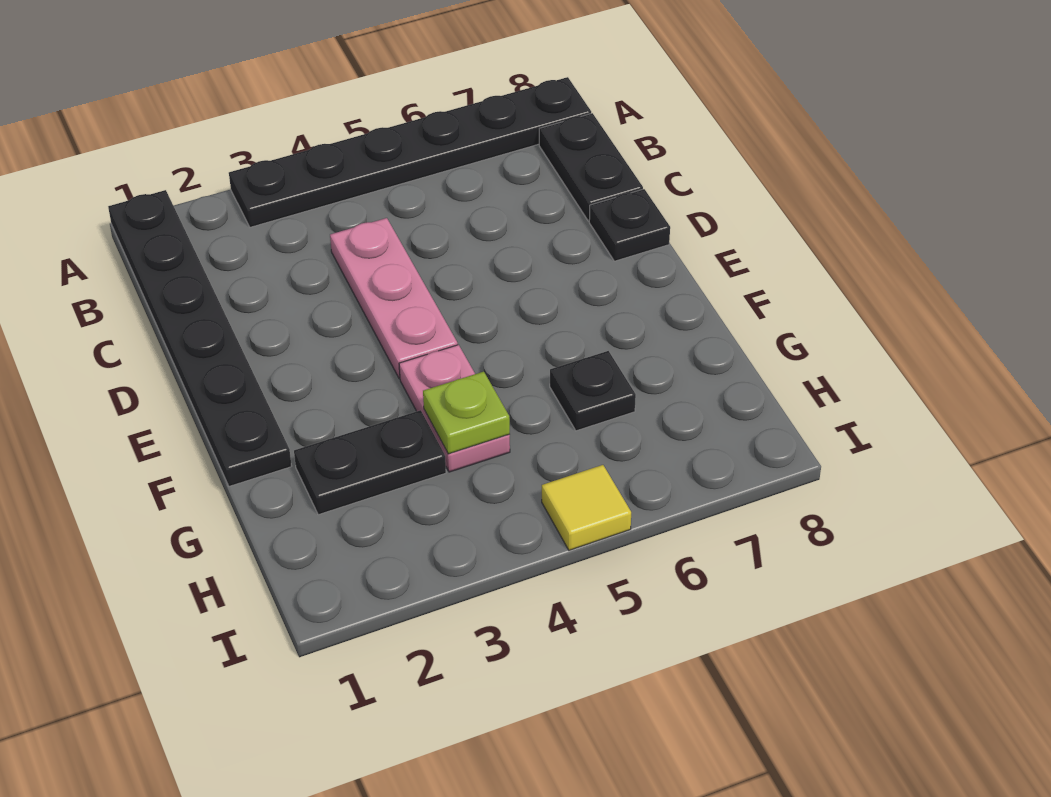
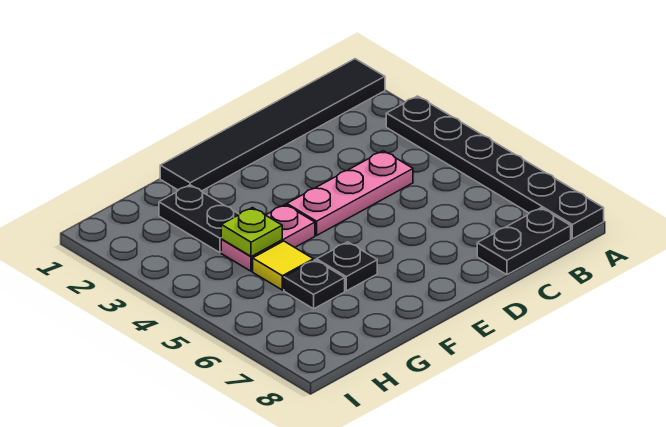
black plate A1:F1 level 1 -> black tile A1:F1 level 1
black plate D8 level 1 -> black plate F6 level 1
yellow tile I5 level 1 -> yellow tile G5 level 1

